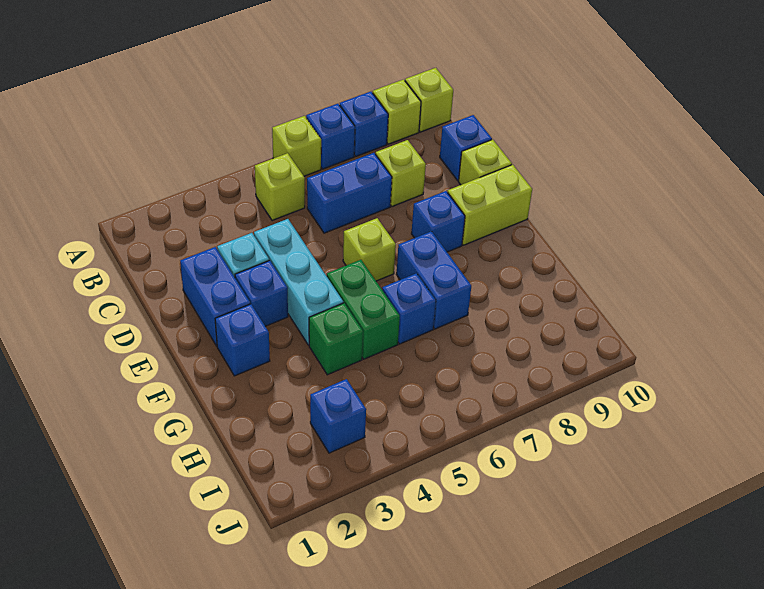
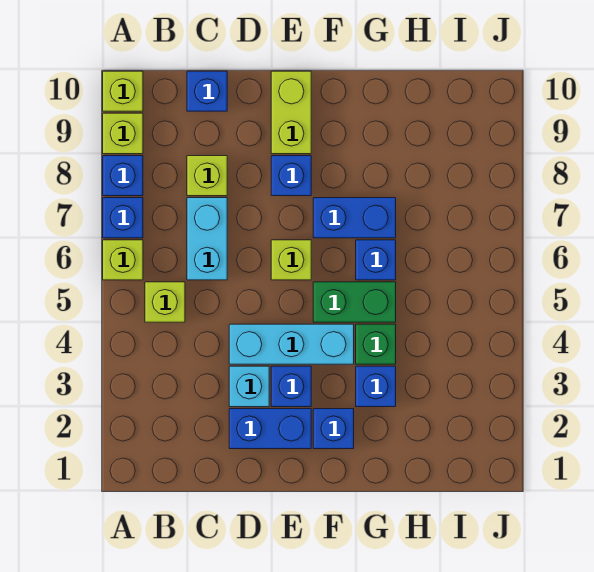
blue brick C6:C7 level 1 -> cyan brick C6:C7 level 1
lime brick D10 level 1 -> none
blue brick I3 level 1 -> blue brick G3 level 1

